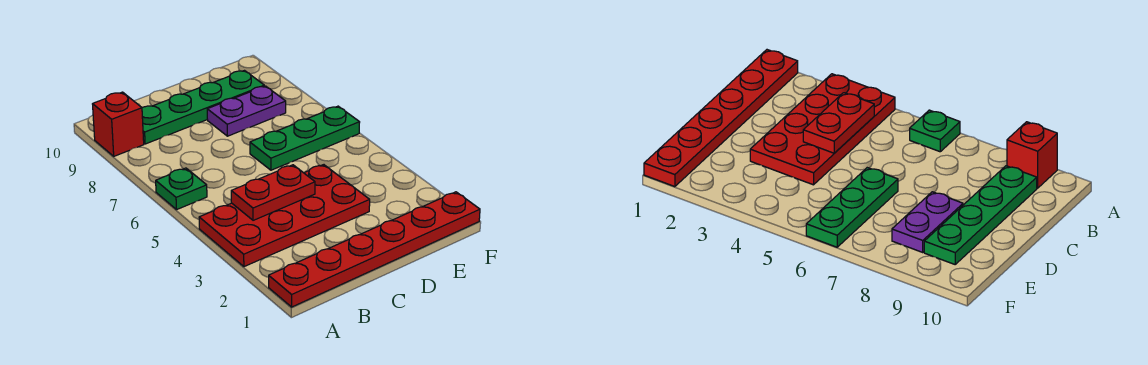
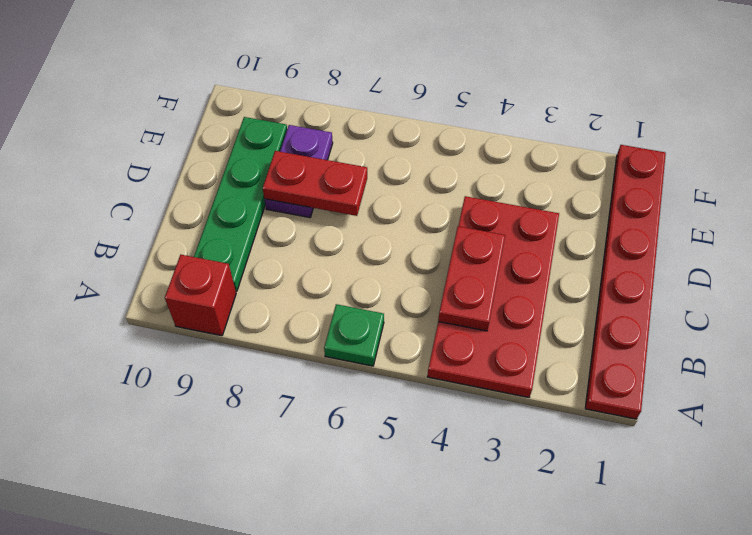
green plate D6:F6 level 1 -> none
none -> red plate D7:D8 level 2

